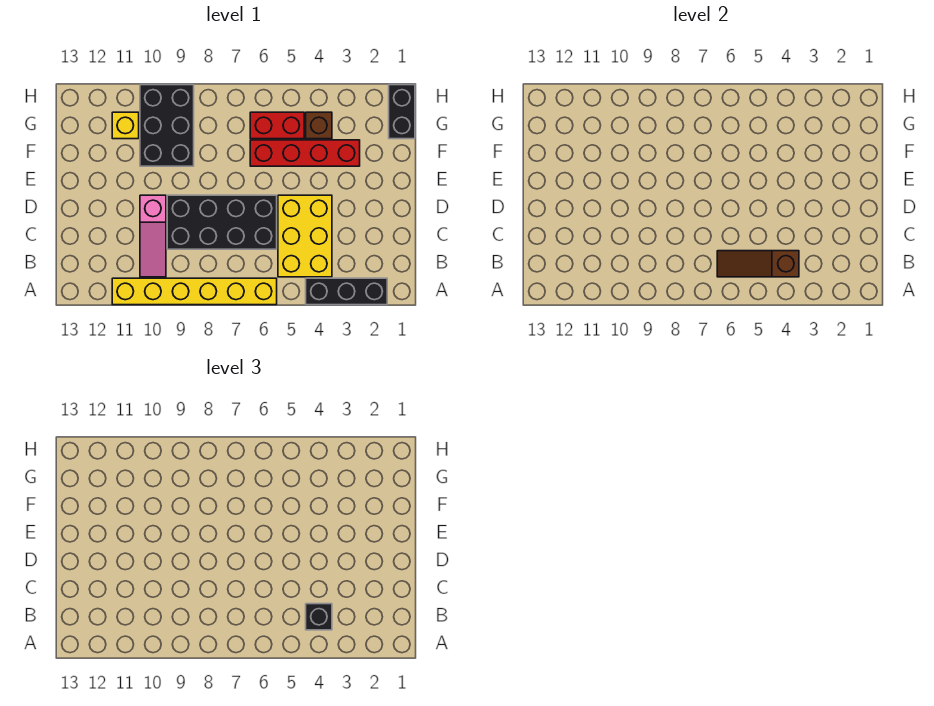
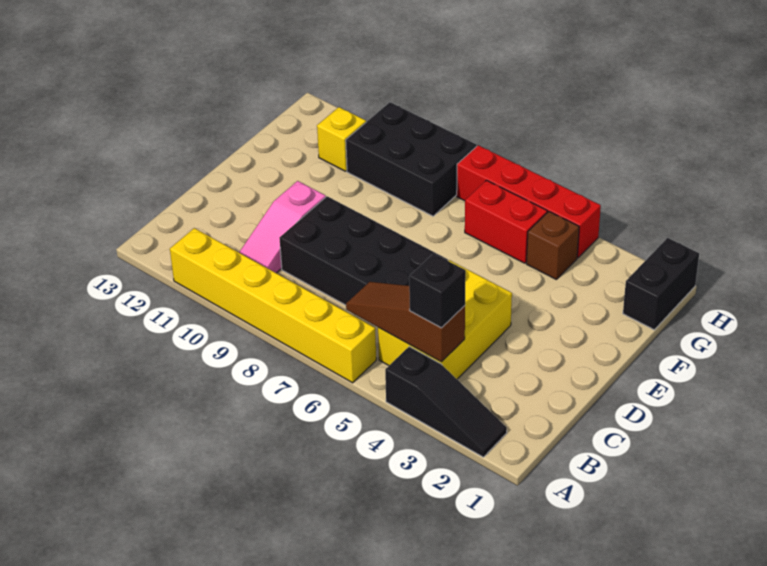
black brick A2:A4 level 1 -> black slope A2:A4 level 1 top 4
red brick F3:F6 level 1 -> red brick H4:H7 level 1
black brick F9:H10 level 1 -> black brick G8:H10 level 1

